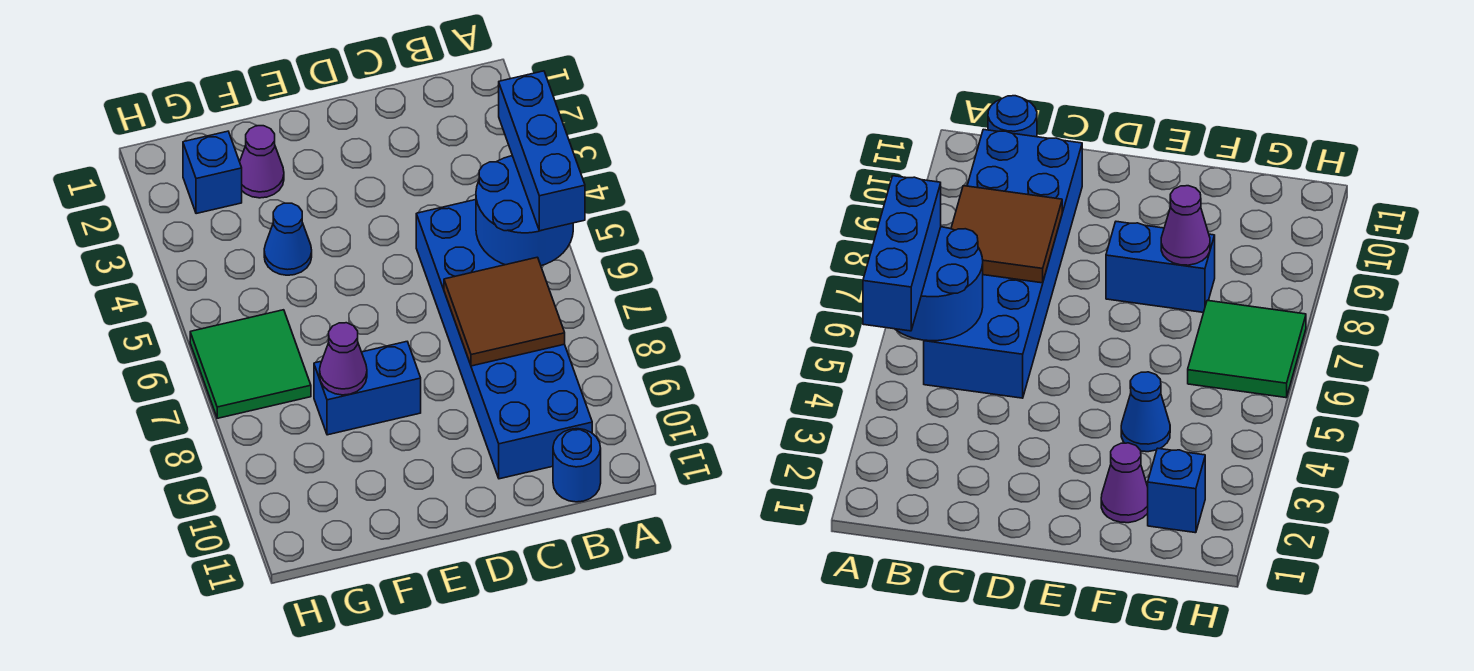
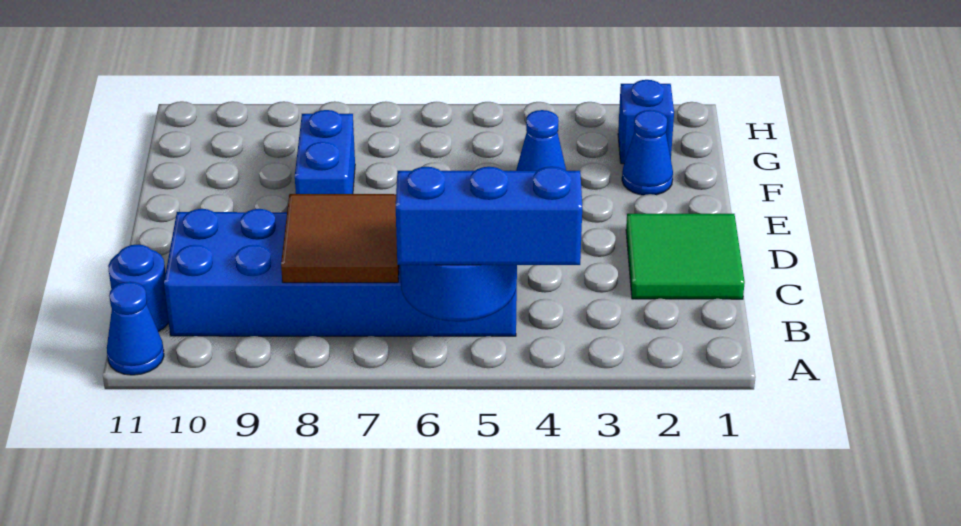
none -> blue cone A11 level 1
purple cone F2 level 1 -> blue cone F2 level 1
purple cone F8 level 2 -> none
green tile G6:H7 level 1 -> green tile C1:D2 level 1

